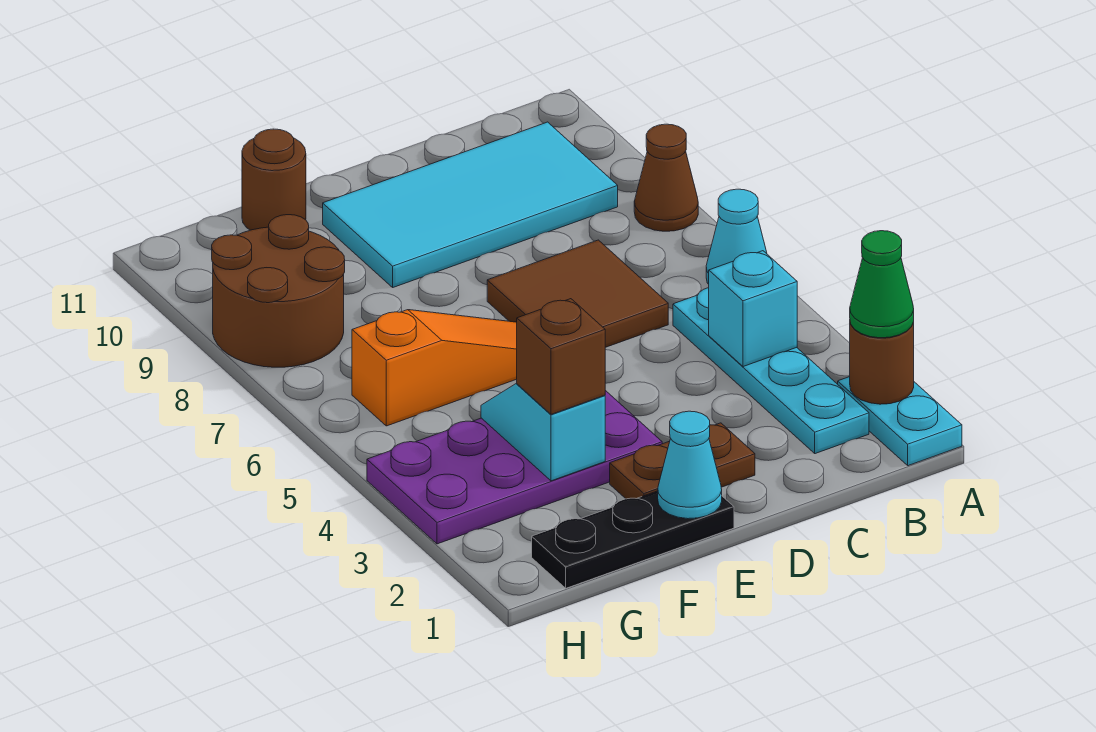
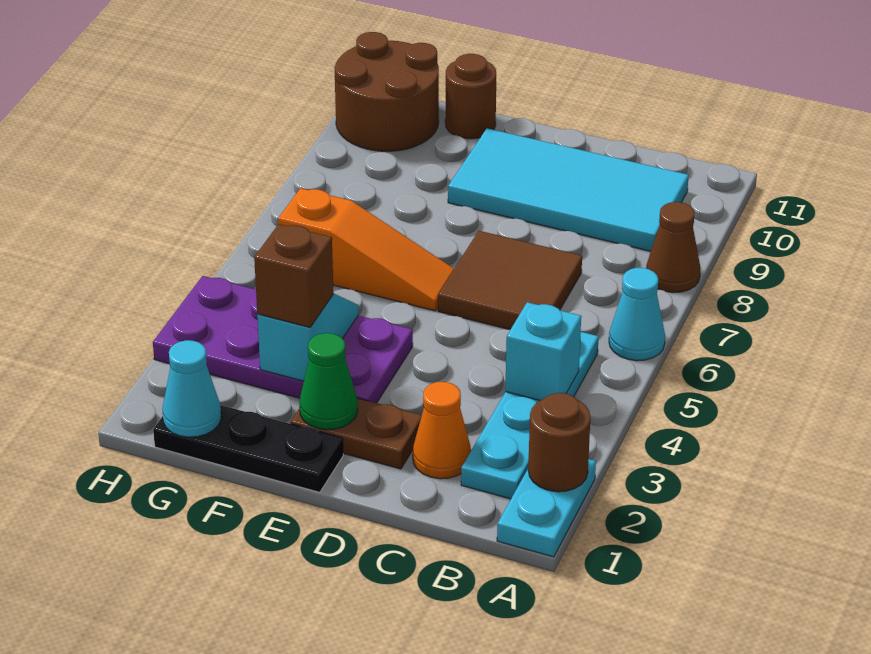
green cone A2 level 3 -> green cone E2 level 2
none -> orange cone C2 level 1
cyan cone E1 level 2 -> cyan cone G1 level 2
brown round brick G8:H9 level 1 -> brown round brick G10:H11 level 1

